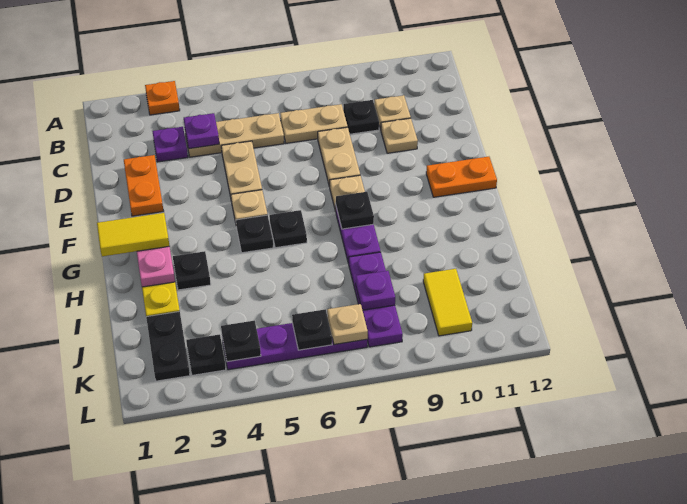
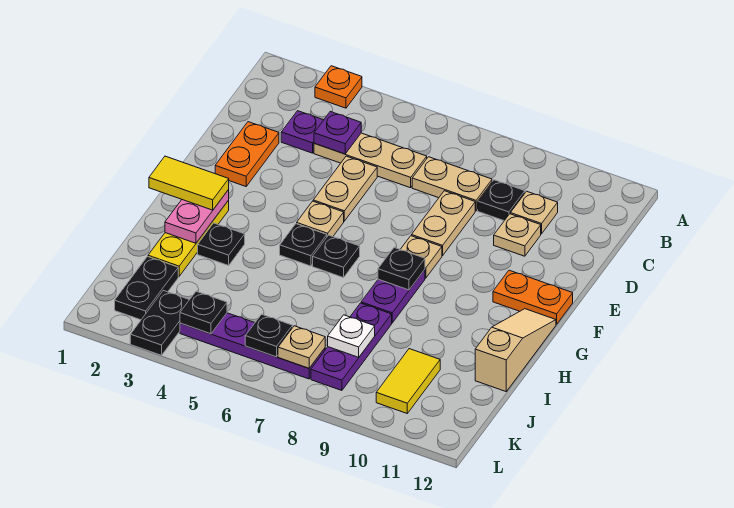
none -> tan slope G12:I12 level 1 top I
purple plate J8 level 2 -> white plate J8 level 2
black plate K3 level 1 -> black plate K3:L3 level 1

